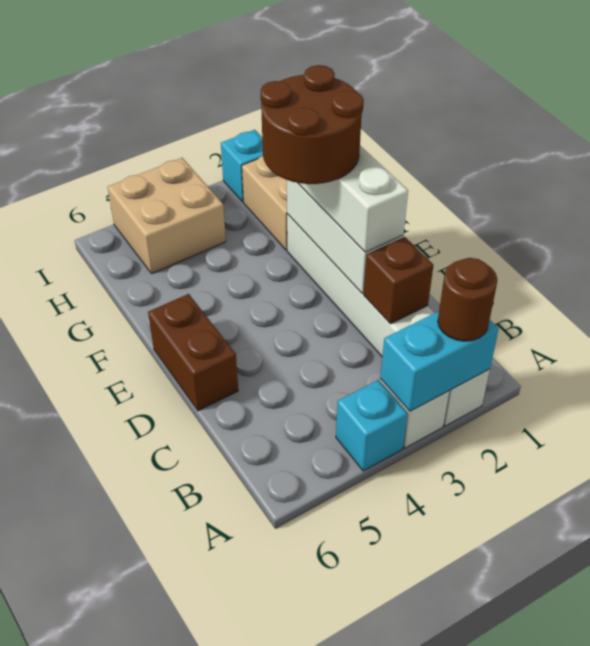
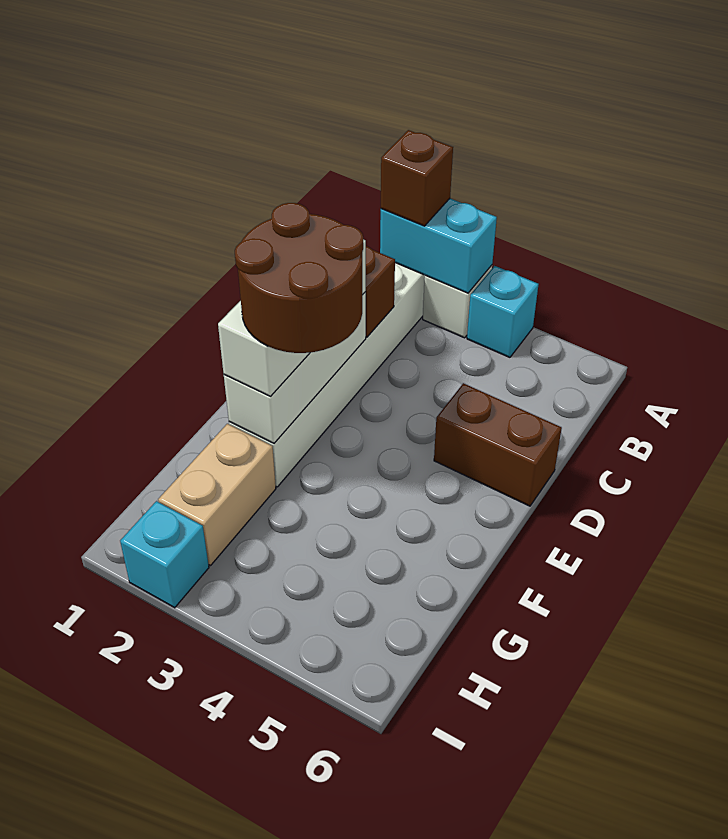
brown round brick A2 level 3 -> brown brick A2 level 3
brown brick D6:E6 level 1 -> brown brick D5:D6 level 1
tan brick H4:I5 level 1 -> none

